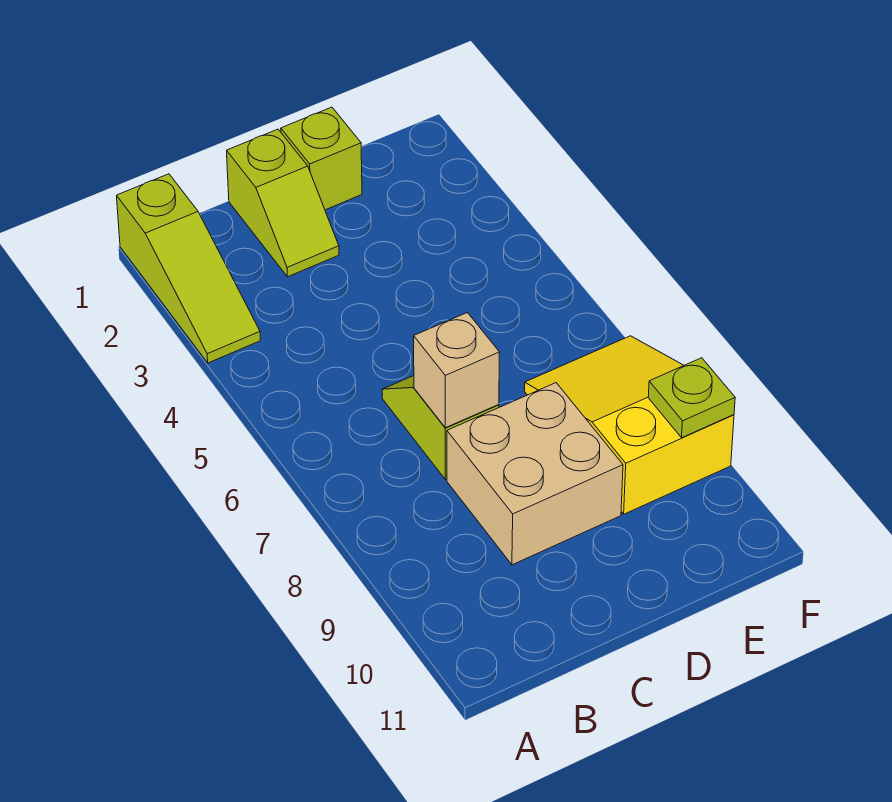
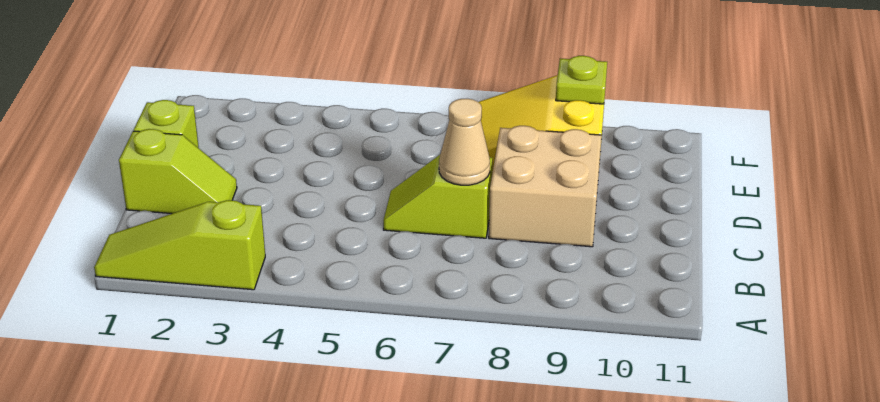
lime slope A1:A3 level 1 top 1 -> lime slope A1:A3 level 1 top 3
tan brick C7 level 2 -> tan cone C7 level 2

